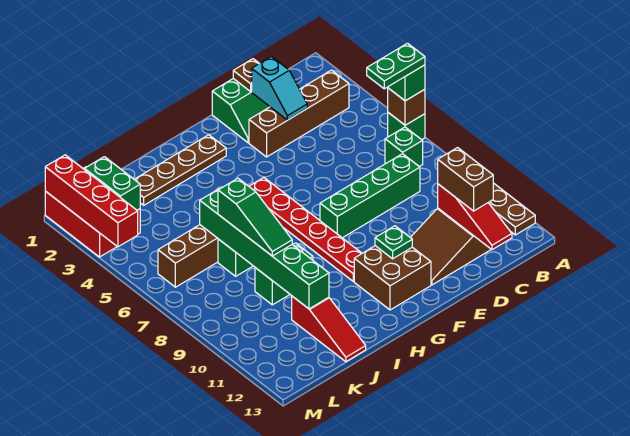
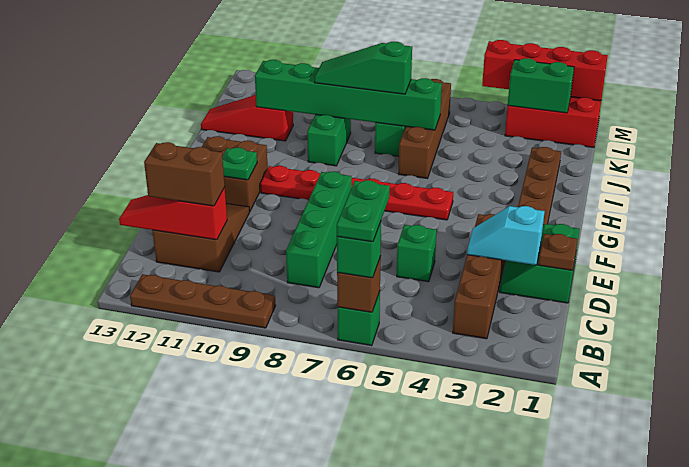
green brick B7 level 1 -> green brick D5 level 1

